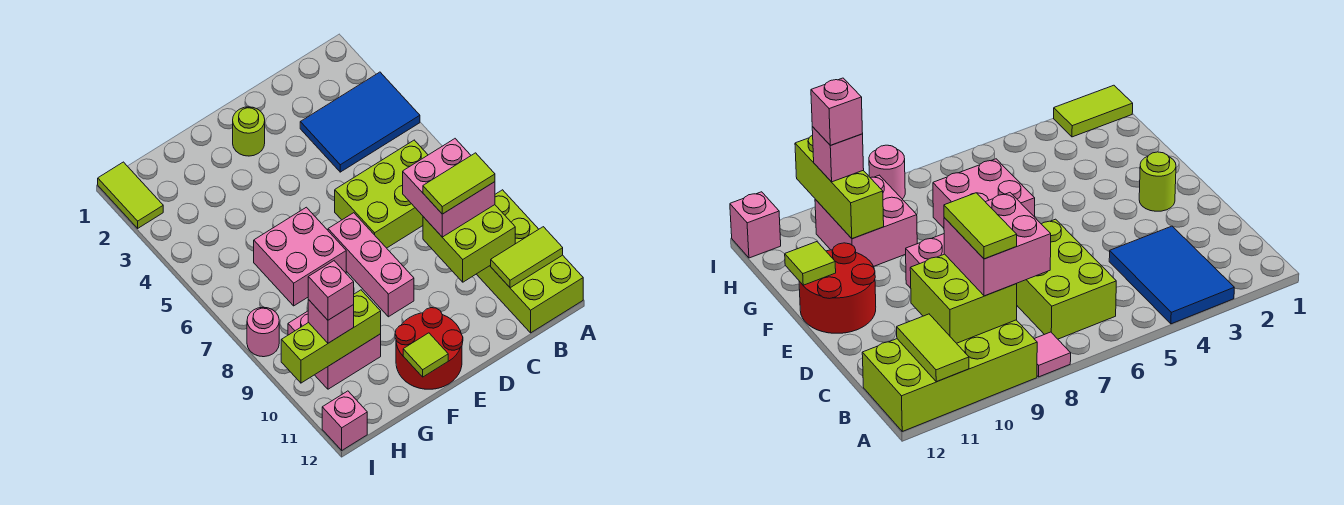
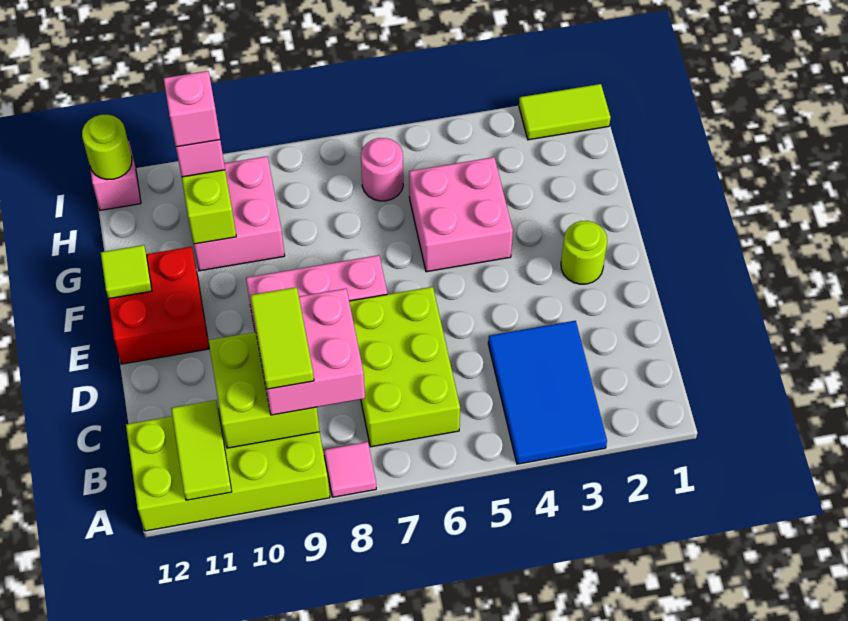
red round brick E11:F12 level 1 -> red brick E11:F12 level 1
pink brick F6:G7 level 1 -> pink brick F4:G5 level 1
pink round brick I8 level 1 -> pink round brick H6 level 1
none -> lime round brick I12 level 2

